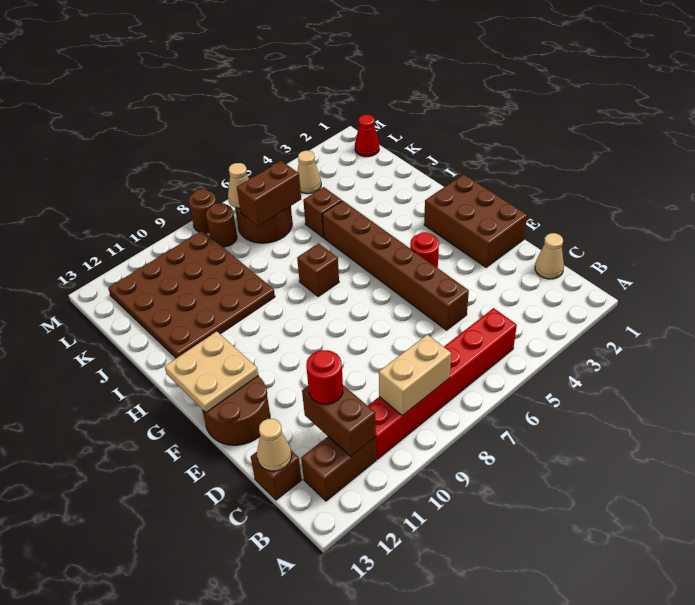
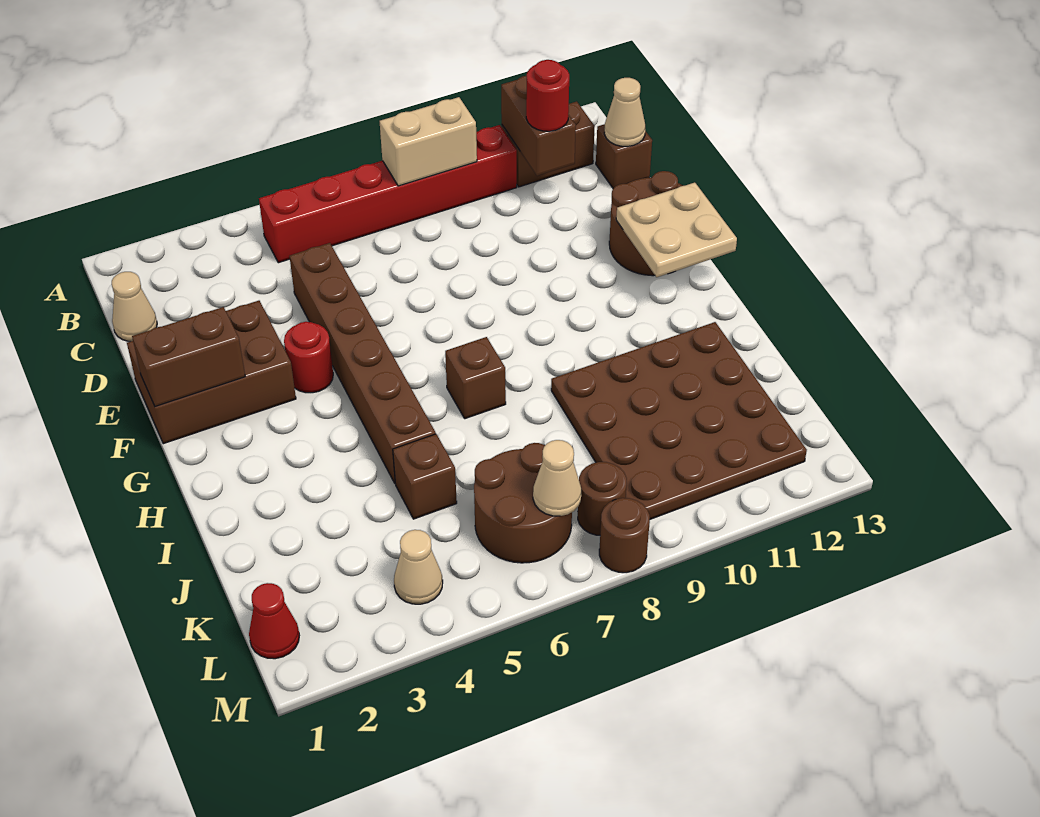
brown brick E1:G2 level 1 -> brown brick E1:F3 level 1
brown brick K6:K7 level 2 -> brown brick F1:F2 level 2

